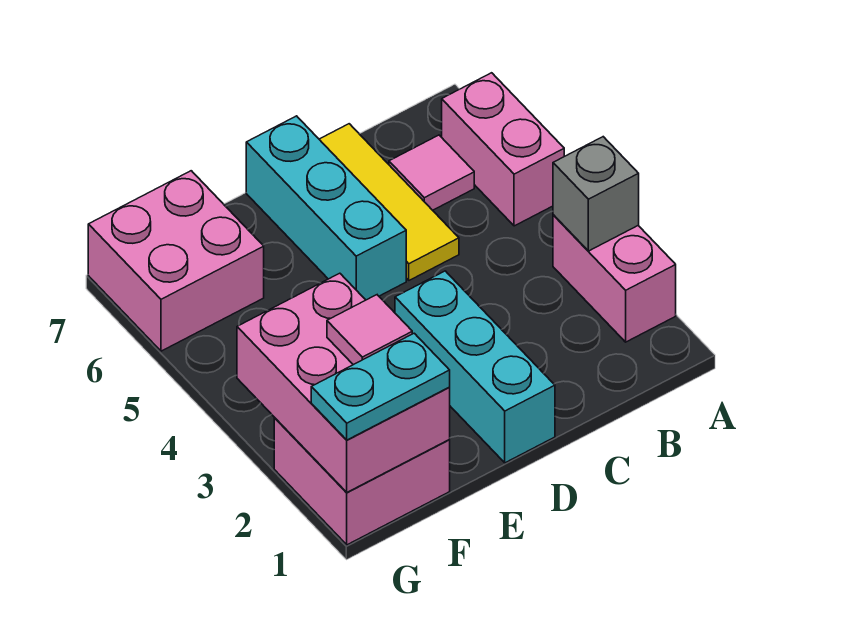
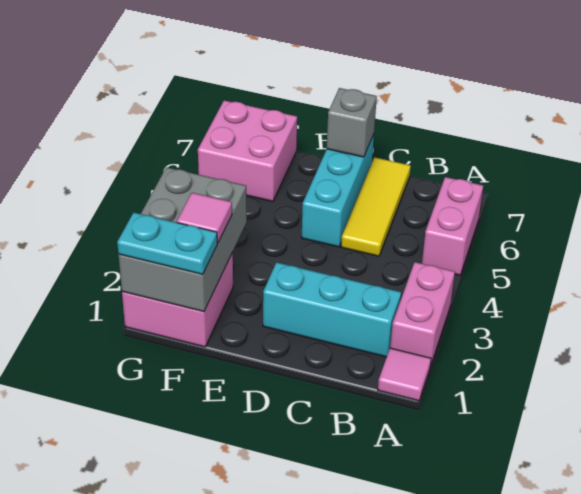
grey brick A3 level 2 -> grey brick D7 level 2
pink tile B6 level 1 -> pink tile A1 level 1
cyan brick D1:D3 level 1 -> cyan brick B2:D2 level 1
pink brick F1:G3 level 2 -> grey brick F1:G3 level 2

